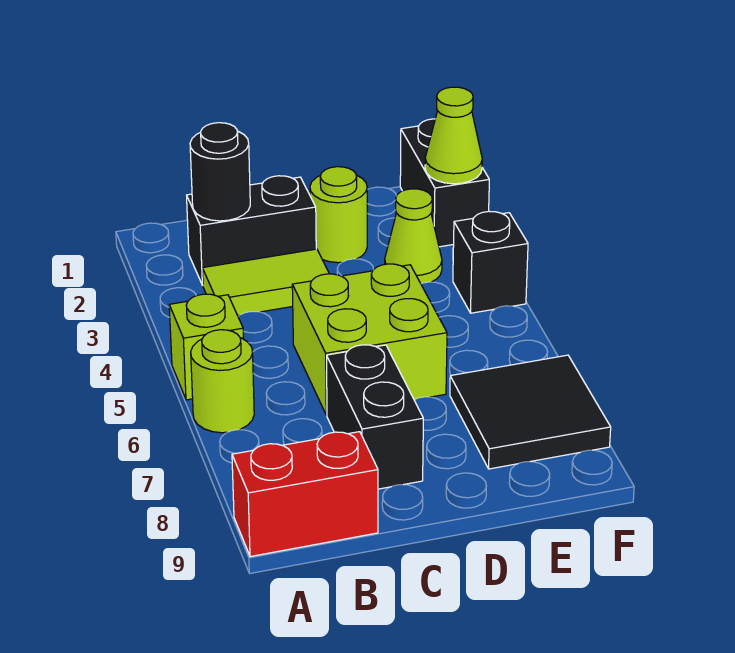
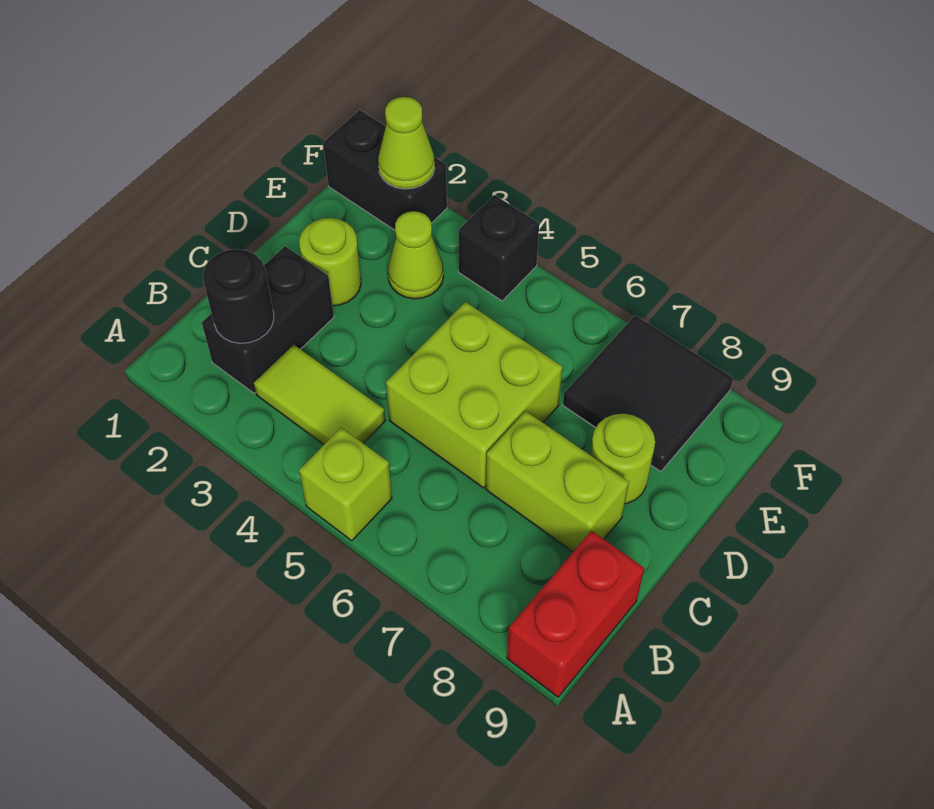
lime round brick A6 level 1 -> lime round brick D8 level 1
lime tile B3:C3 level 1 -> lime tile B3:B4 level 1
black brick C7:C8 level 1 -> lime brick C7:C8 level 1

